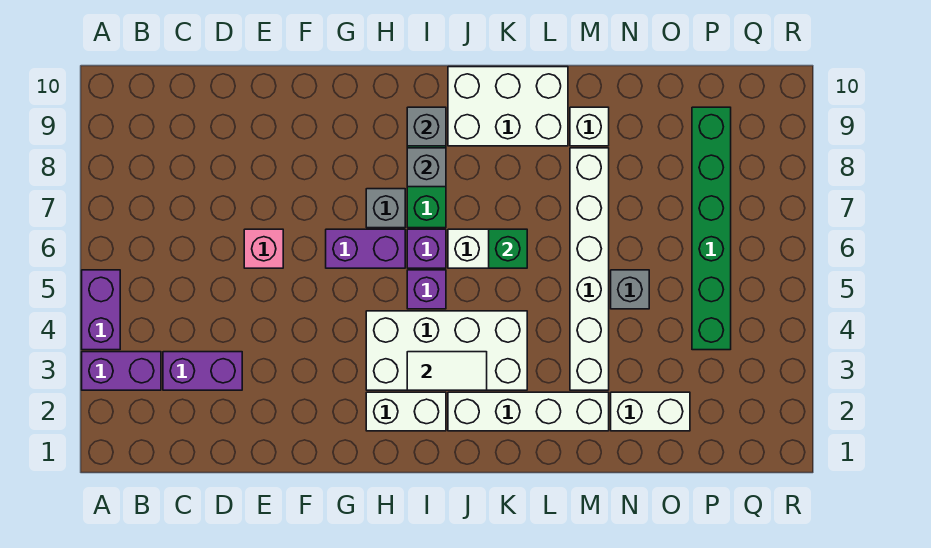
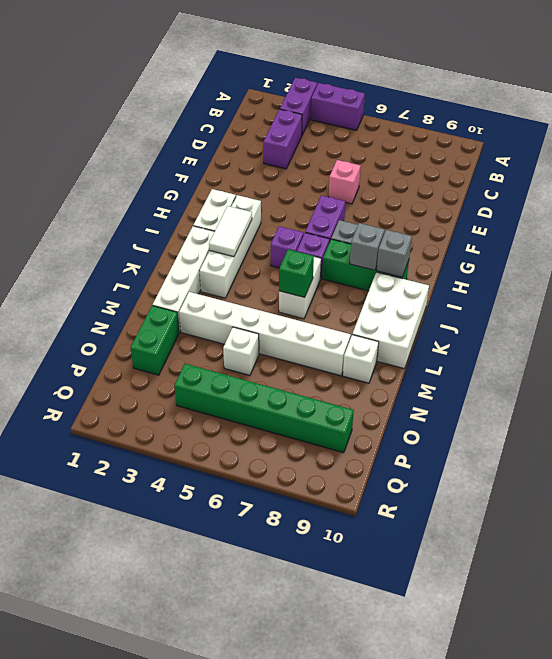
white brick H3:K4 level 1 -> white brick H3:K3 level 1
white brick N2:O2 level 1 -> green brick N2:O2 level 1
grey brick N5 level 1 -> white brick N5 level 1

